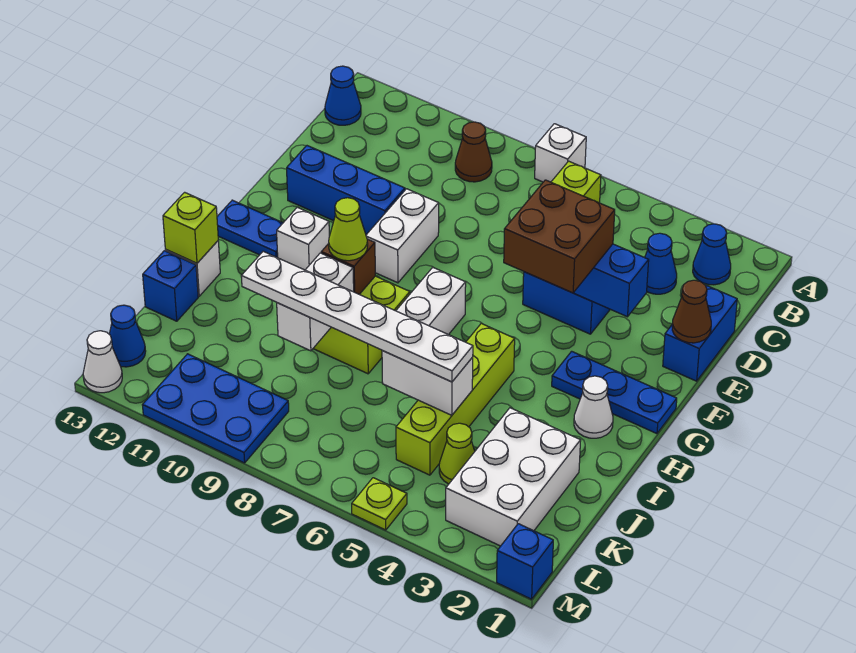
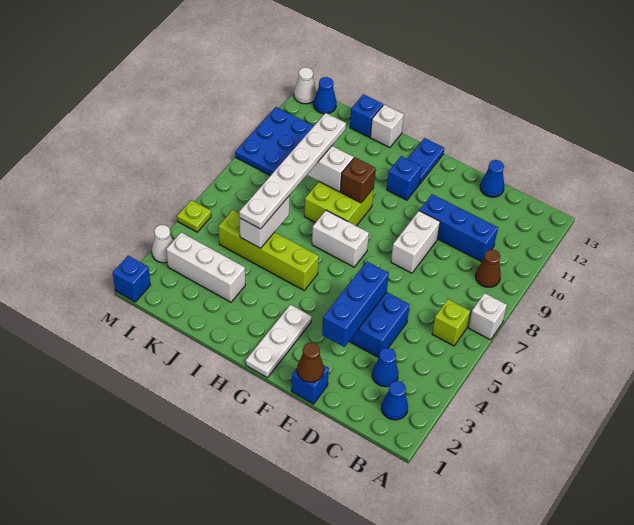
blue cone B13 level 1 -> blue cone D13 level 1
blue brick D1:E1 level 1 -> blue brick E1 level 1
brown brick E4:F5 level 3 -> none
white brick E9:F9 level 1 -> white brick E8:E9 level 1
blue brick E10:E12 level 1 -> blue brick C10:E10 level 1
blue plate G1:G3 level 1 -> white plate G1:G3 level 1
white brick G11 level 1 -> blue brick G11 level 1
white cone H2 level 1 -> white cone M3 level 1
lime cone H9 level 3 -> none
lime brick I13 level 2 -> none
white brick J2:L3 level 1 -> white brick J3:L3 level 1
lime cone K4 level 1 -> none

